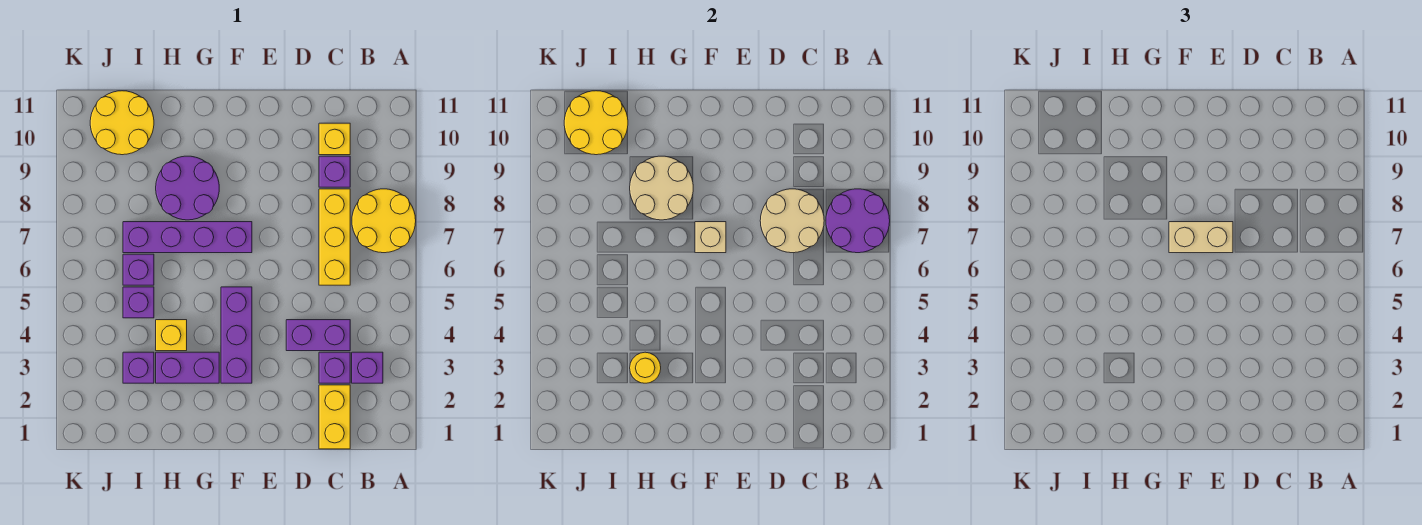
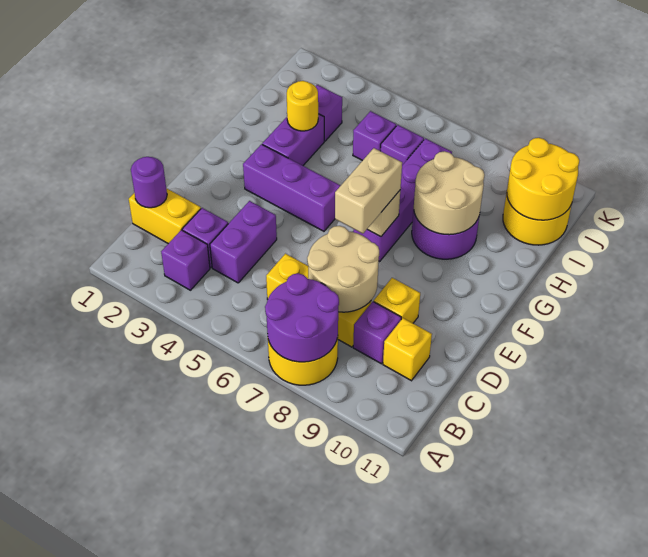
none -> purple round brick C1 level 2
yellow brick H4 level 1 -> yellow brick D9 level 1

